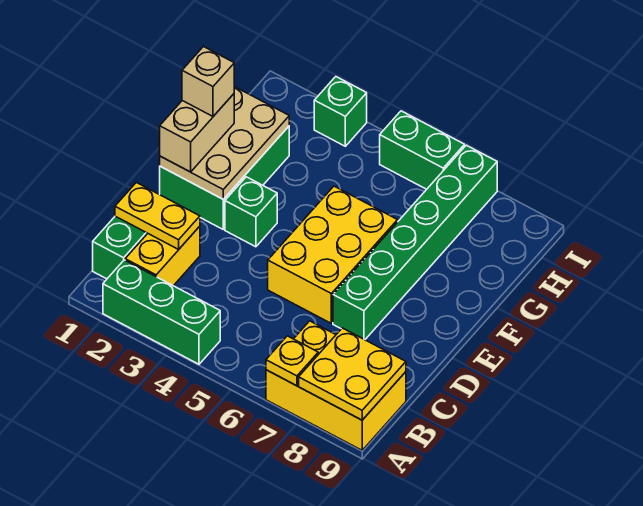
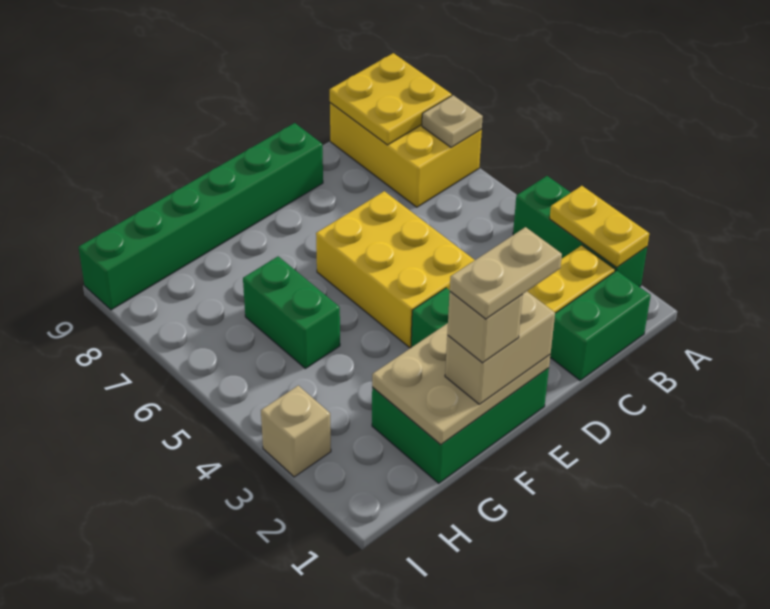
yellow plate A7 level 2 -> tan plate A7 level 2
yellow plate C1:C2 level 2 -> yellow plate A2:A3 level 2
yellow brick D5:F6 level 1 -> yellow brick D4:E6 level 1
green brick D7:I7 level 1 -> green brick D9:I9 level 1
none -> tan plate E1:F1 level 5
green brick I3 level 1 -> tan brick I3 level 1
green brick I5:I6 level 1 -> green brick G5:G6 level 1

